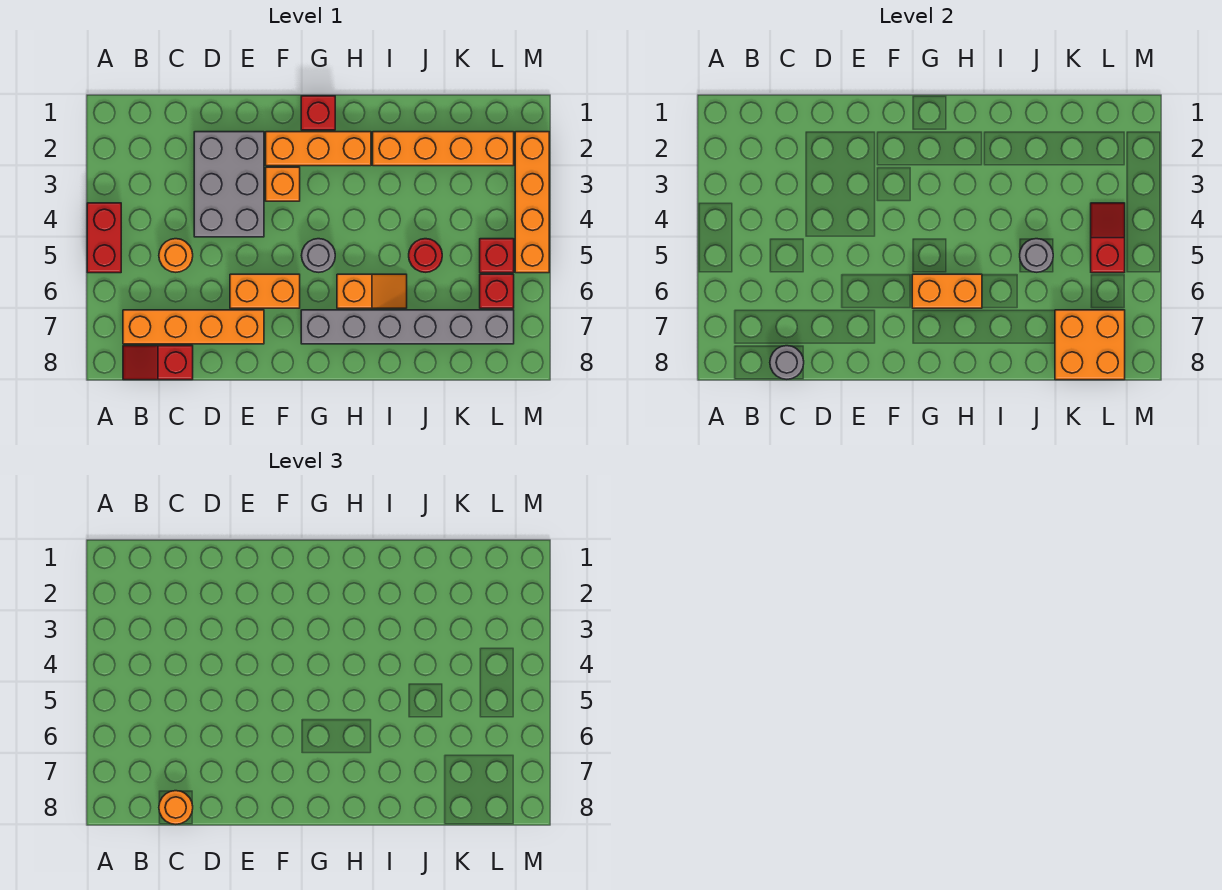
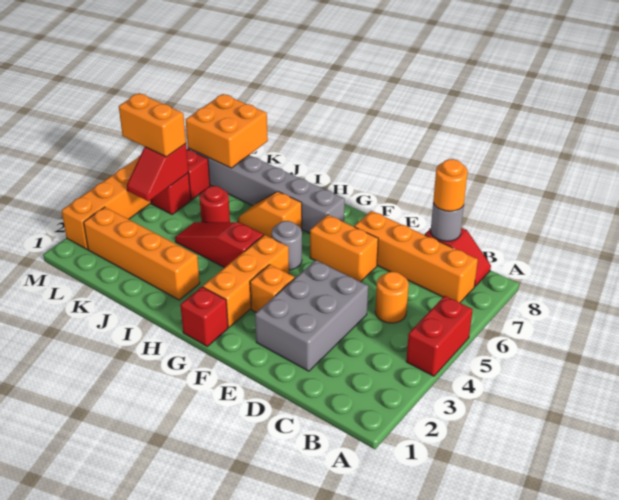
orange brick F2:H2 level 1 -> orange brick G2:G4 level 1
orange brick G6:H6 level 2 -> orange brick L5:M5 level 3
none -> red slope H4:J4 level 1 top H
grey round brick J5 level 2 -> none

